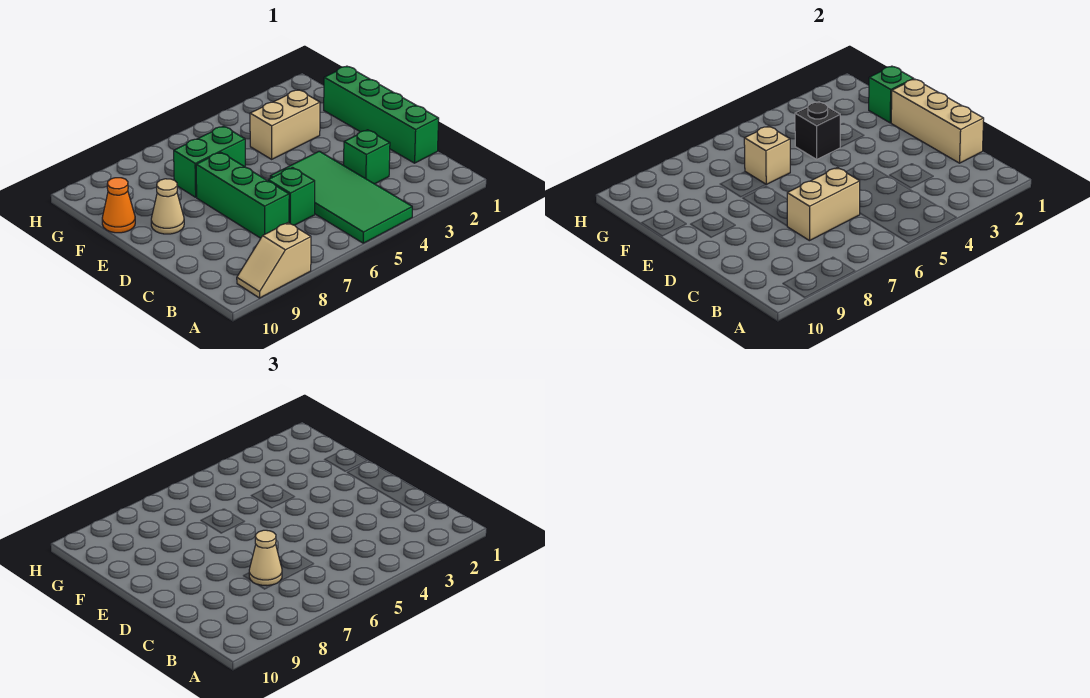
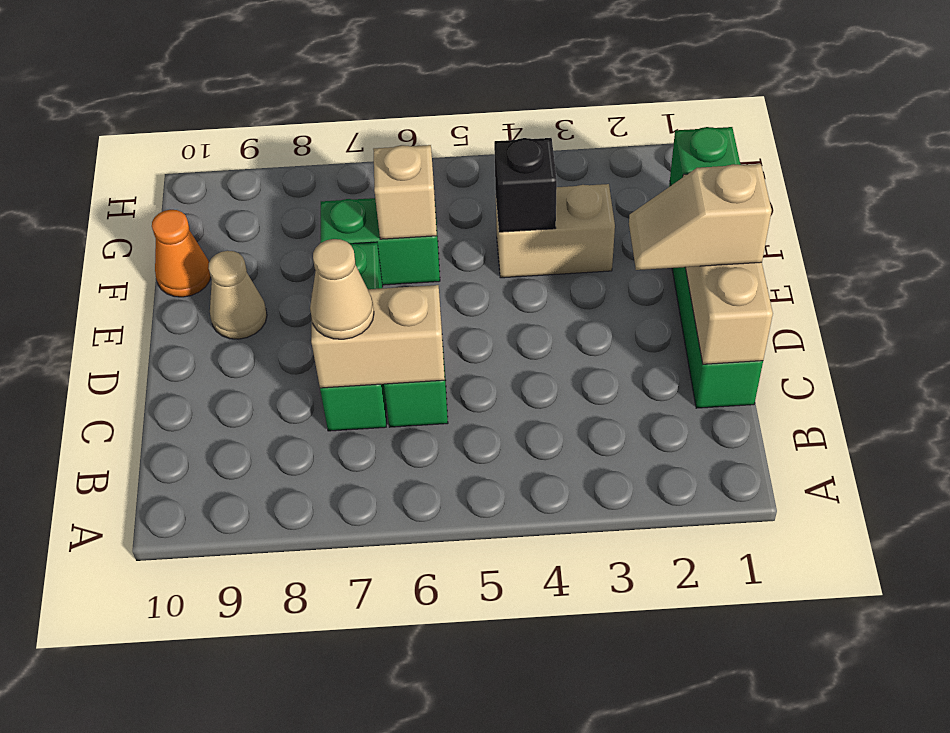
green tile A4:D5 level 1 -> none
tan slope A8:A9 level 1 top 8 -> tan slope D1:D2 level 3 top 1
green brick C3 level 1 -> none

